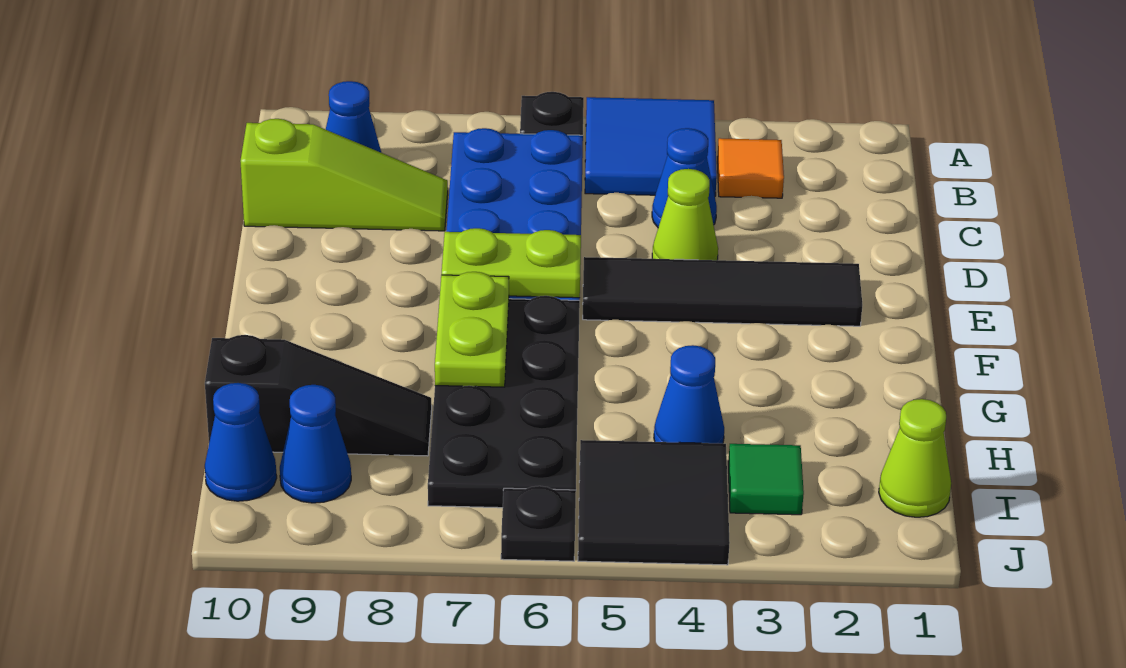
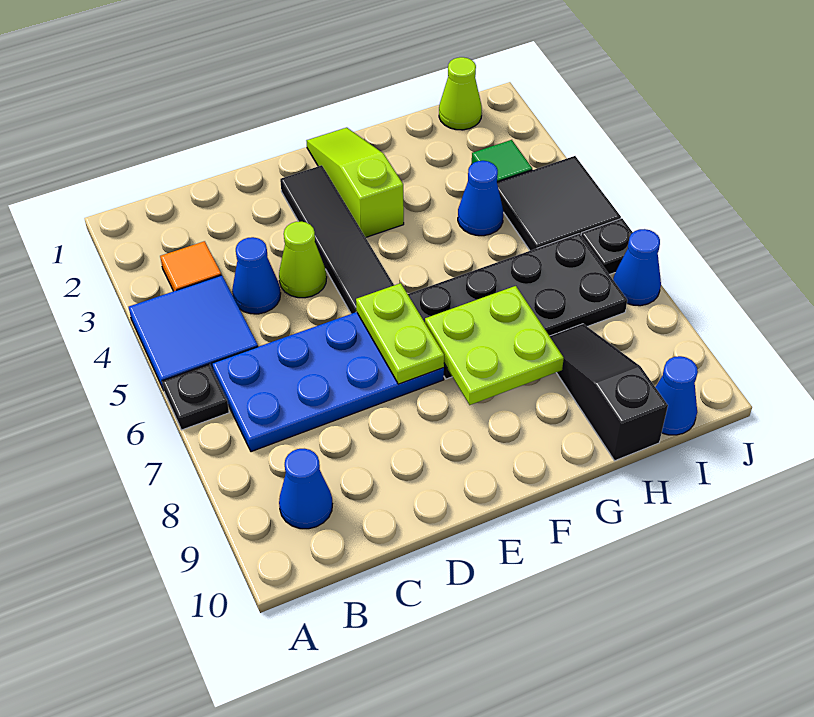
lime slope C8:C10 level 1 top 10 -> lime slope F1:F3 level 1 top 3
lime plate F7:G7 level 2 -> lime plate F7:G8 level 2
blue cone I9 level 1 -> blue cone J7 level 1

